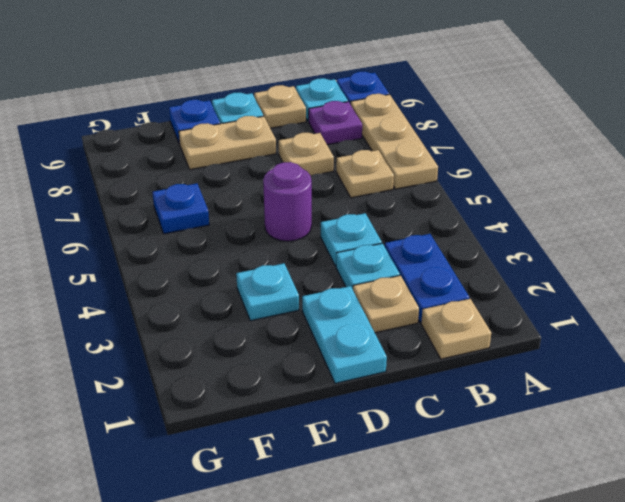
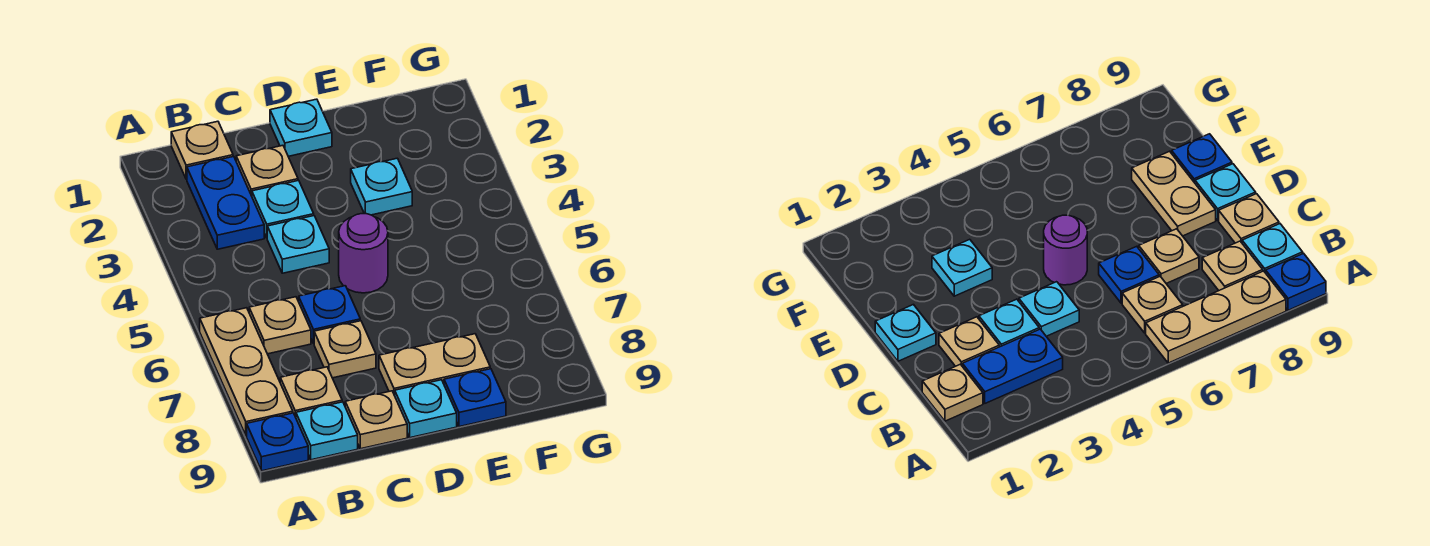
purple plate B8 level 1 -> tan plate B8 level 1
cyan plate D1:D2 level 1 -> cyan plate D1 level 1
blue plate F6 level 1 -> blue plate C6 level 1

